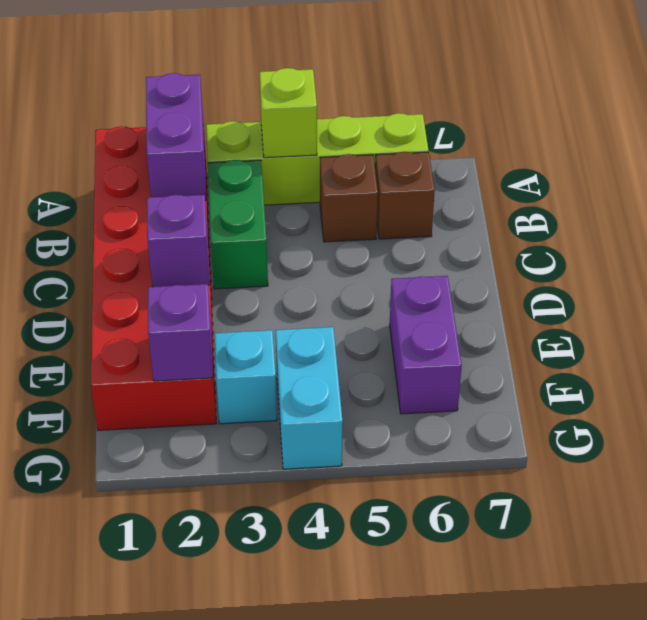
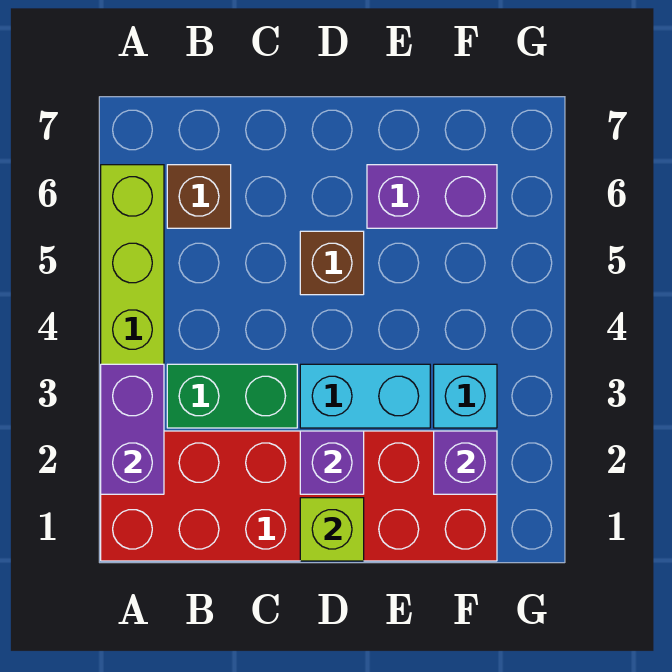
purple brick A2:B2 level 2 -> purple brick A2:A3 level 2
lime brick A4 level 2 -> lime brick D1 level 2
brown brick B5 level 1 -> brown brick D5 level 1
cyan brick F4:G4 level 1 -> cyan brick D3:E3 level 1

